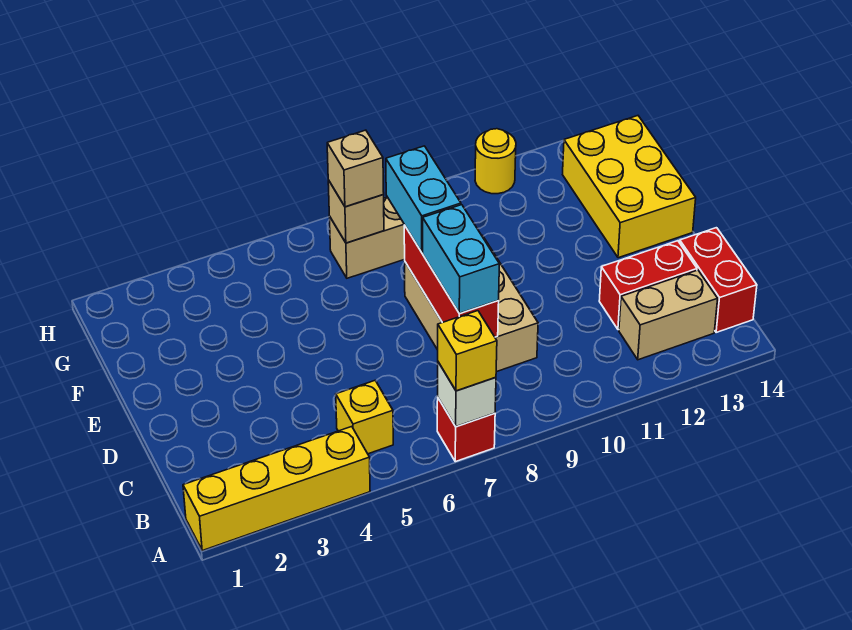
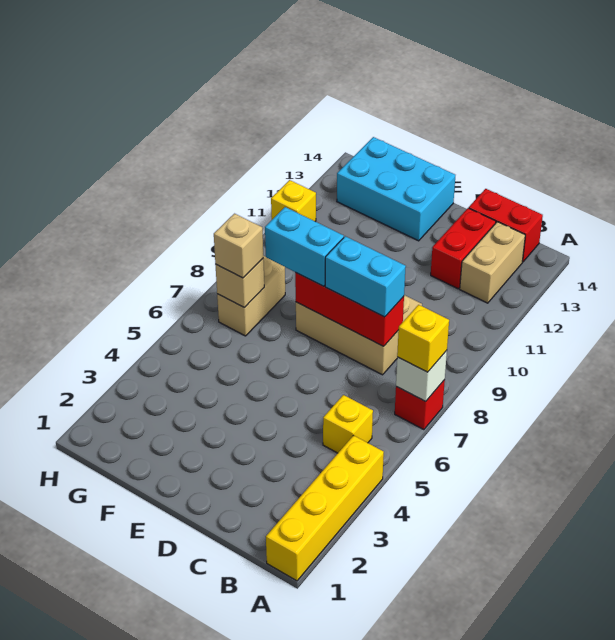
yellow brick E13:G14 level 1 -> cyan brick E13:G14 level 1
yellow round brick H11 level 1 -> yellow brick H11 level 1

